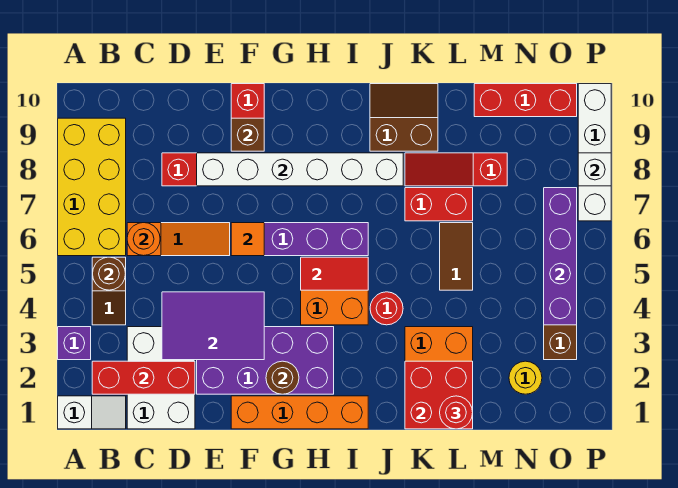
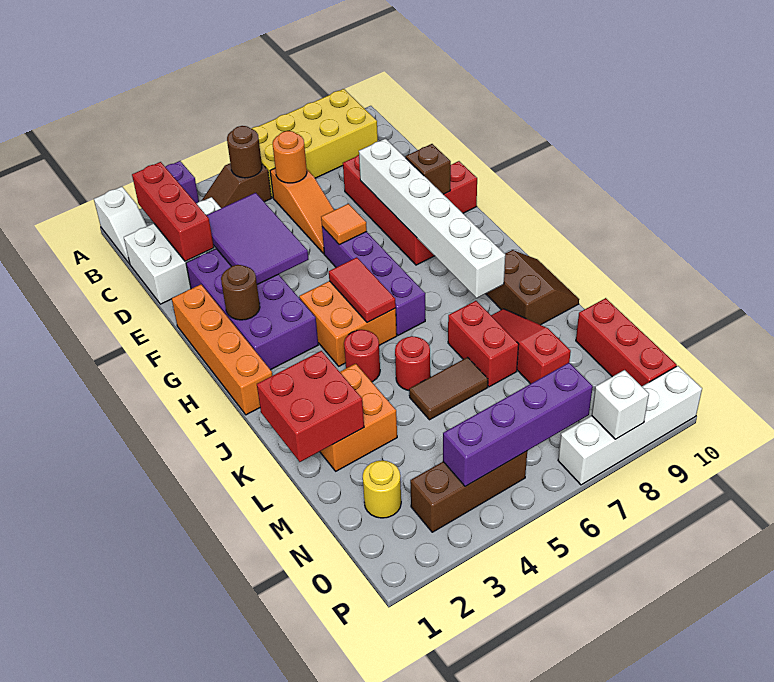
red round brick L1 level 3 -> red round brick K5 level 1

